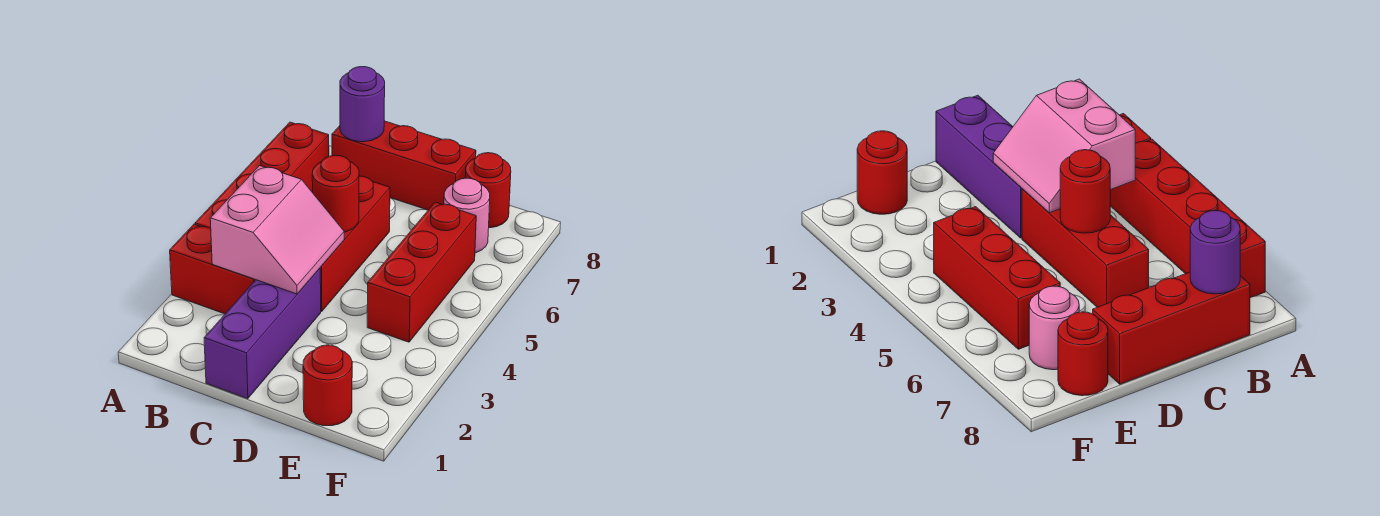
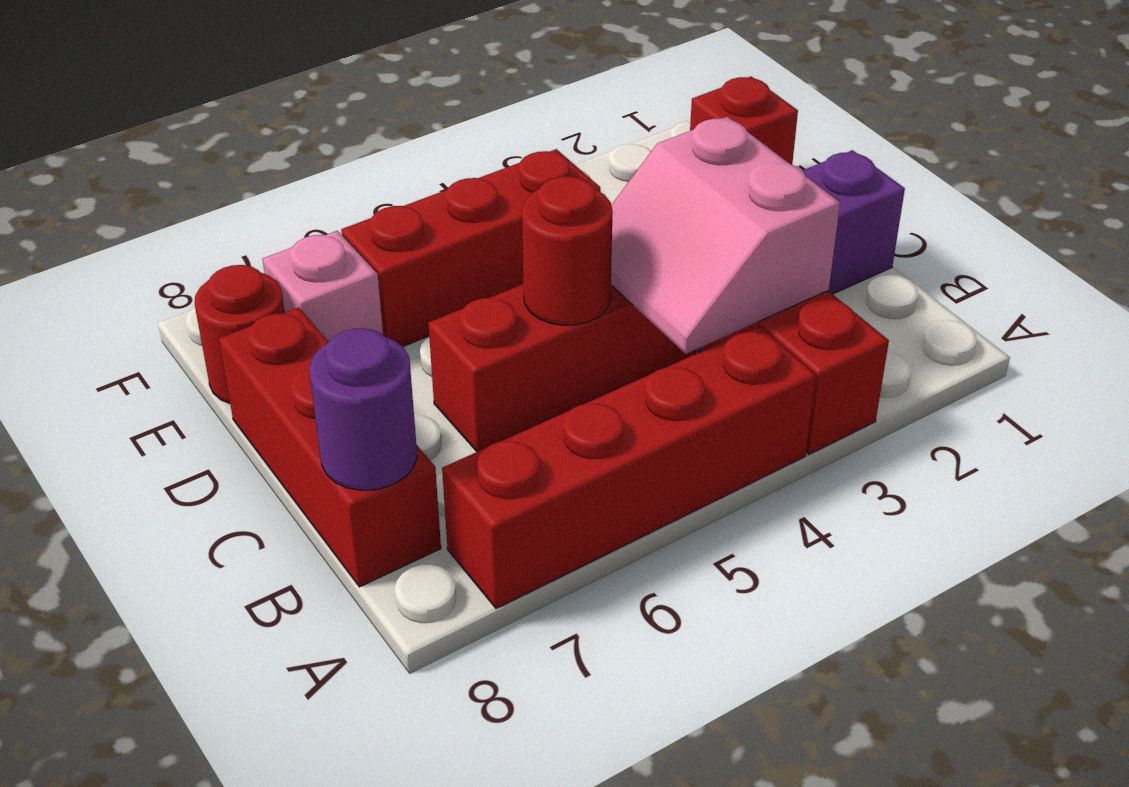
pink slope B3:C4 level 2 top B -> pink slope B3:C4 level 2 top 3
red round brick E1 level 1 -> red brick E1 level 1
pink round brick E7 level 1 -> pink brick E7 level 1

